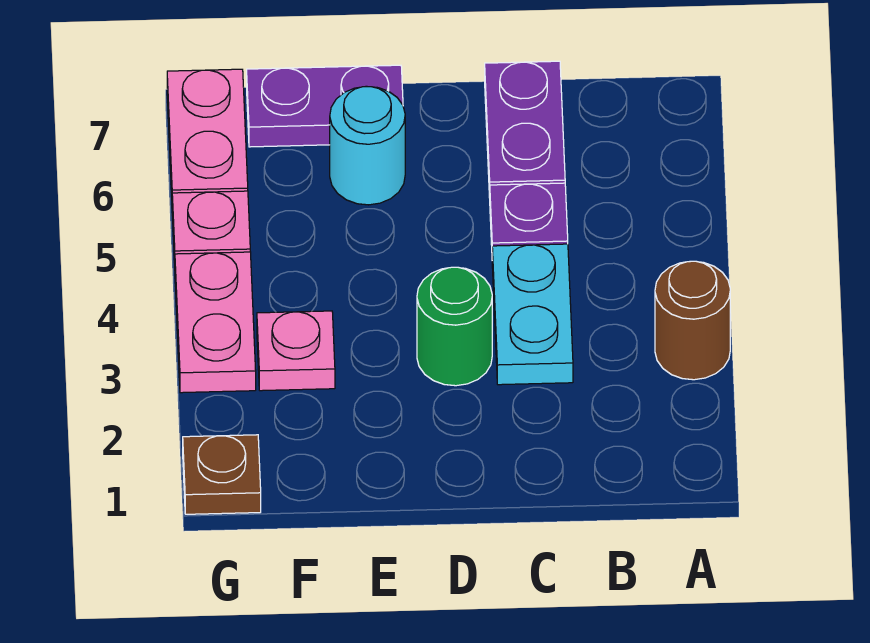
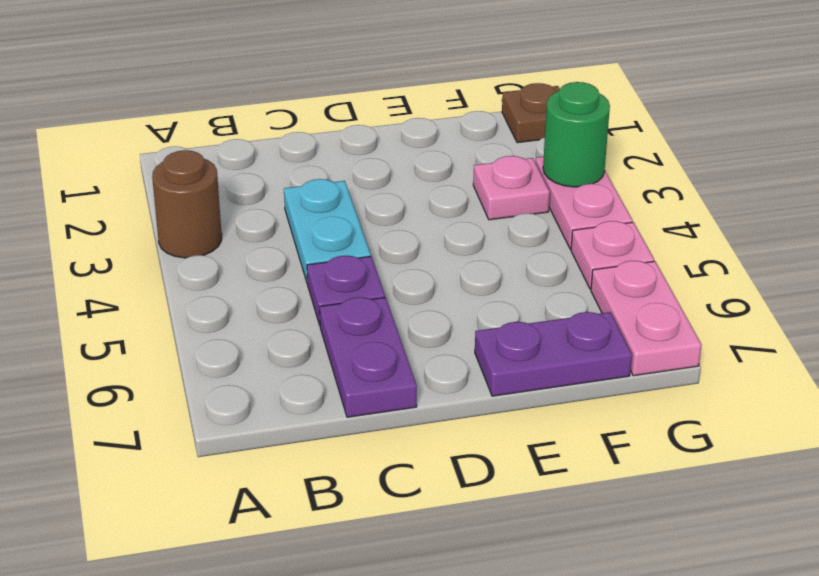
green round brick D3 level 1 -> green round brick G3 level 2
cyan round brick E6 level 1 -> none

